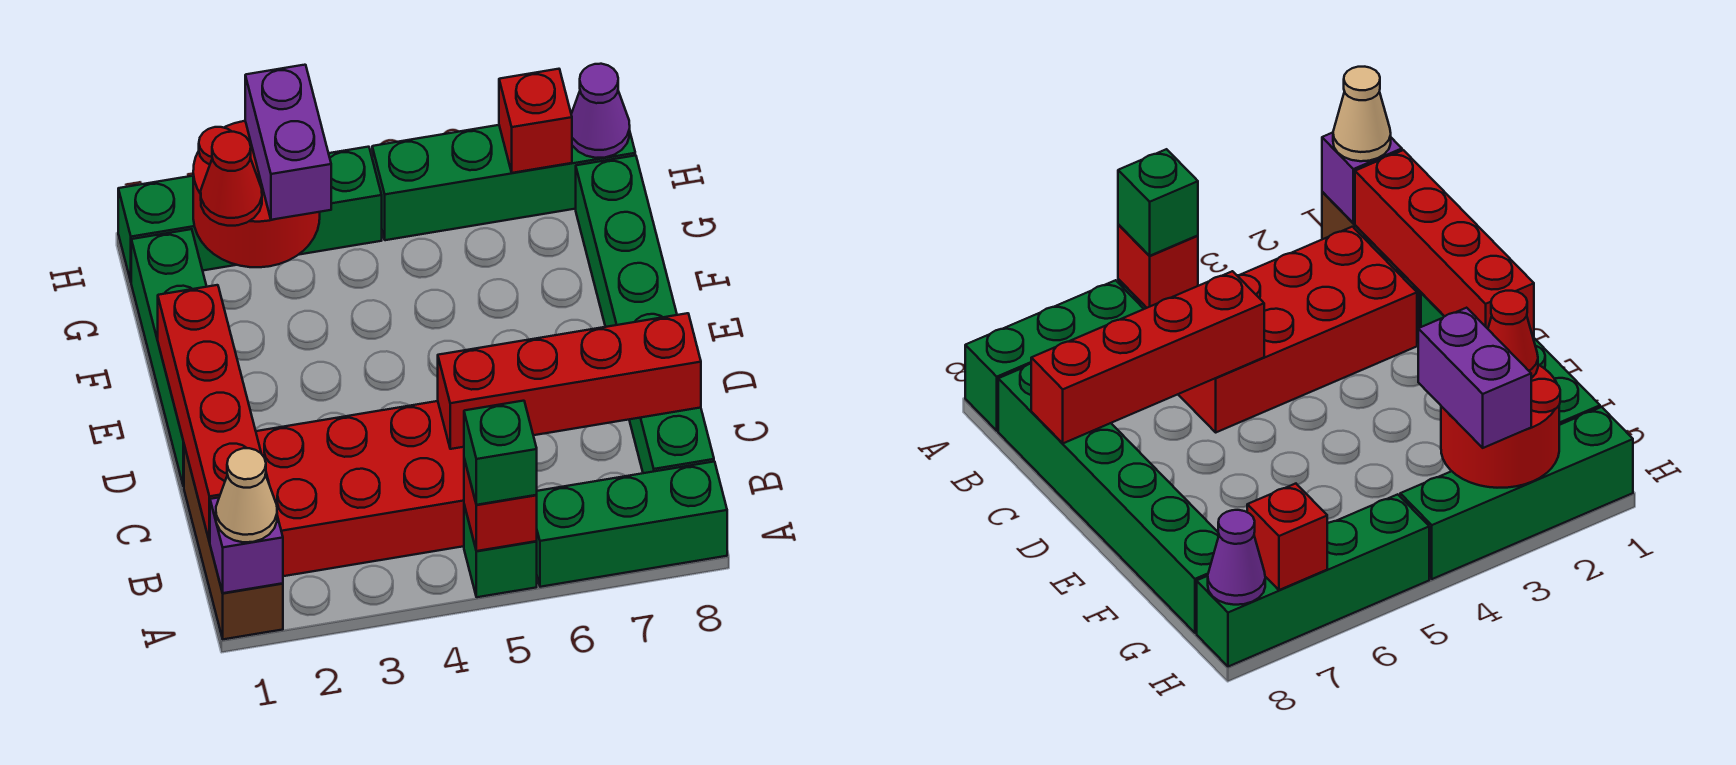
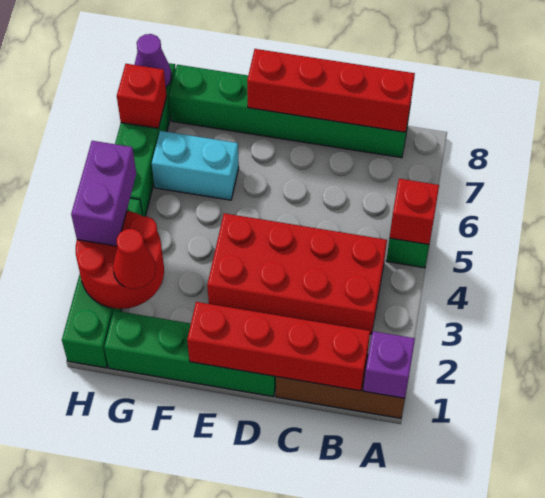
tan cone A1 level 3 -> none
green brick A5 level 3 -> none
green brick A6:A8 level 1 -> none
red brick B2:C5 level 1 -> red brick B3:E4 level 1
red brick C5:C8 level 2 -> red brick B8:E8 level 2
none -> cyan brick F6:G6 level 1
purple brick G3:H3 level 3 -> purple brick H3:H4 level 3

